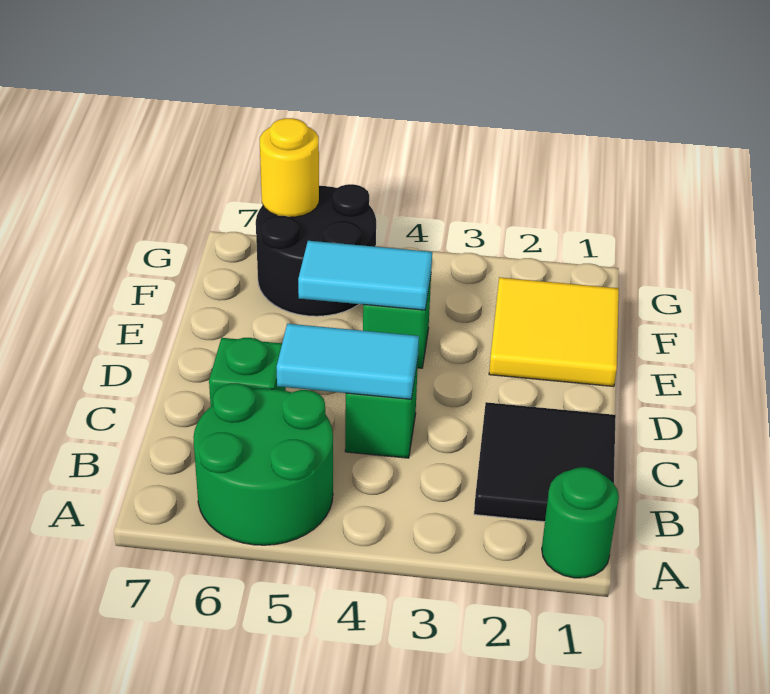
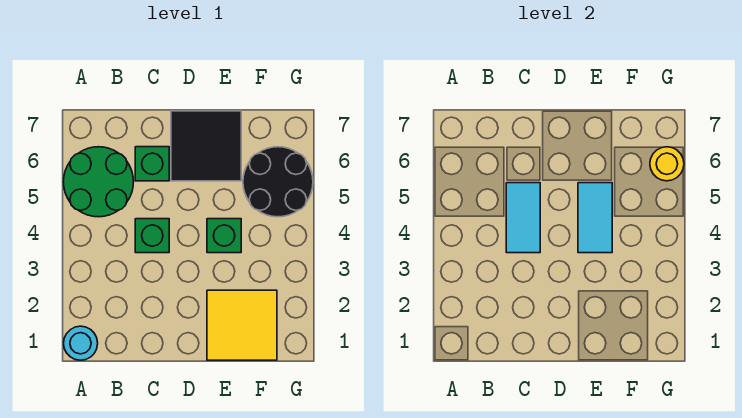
green round brick A1 level 1 -> cyan round brick A1 level 1
black tile B1:C2 level 1 -> black tile D6:E7 level 1

